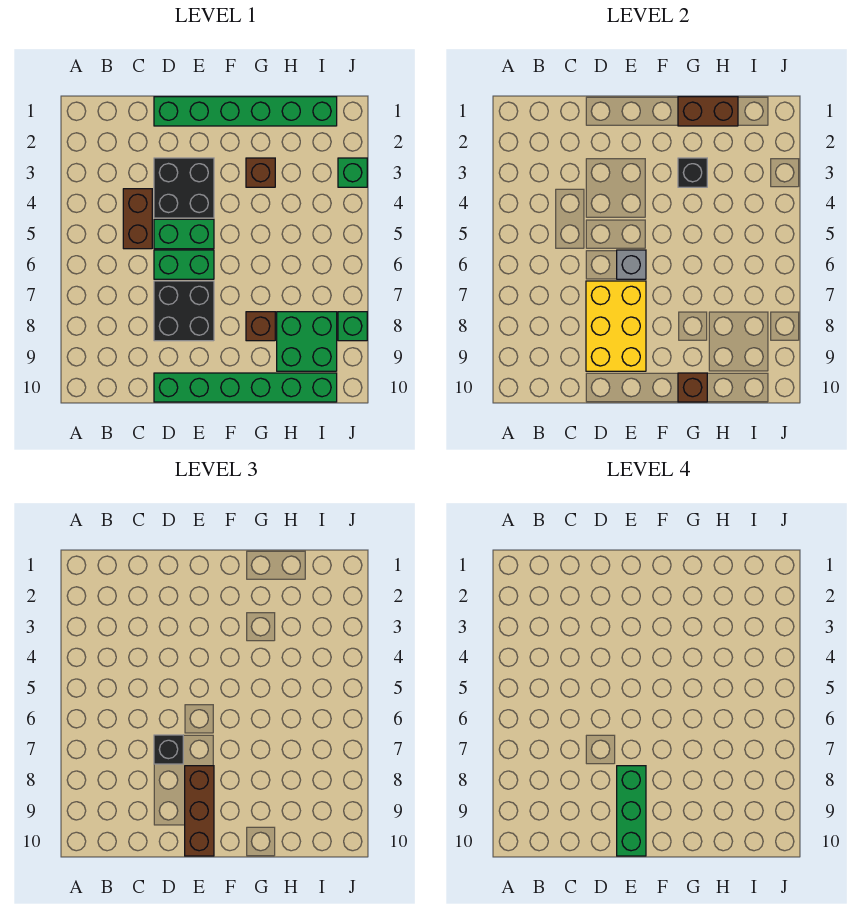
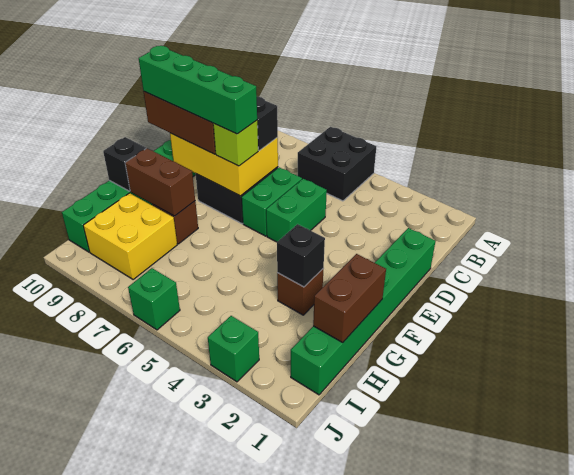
brown brick C4:C5 level 1 -> brown brick G8:G9 level 2
black brick D3:E4 level 1 -> black brick A5:B6 level 1
grey brick E6 level 2 -> none
none -> lime brick E7 level 3
green brick E8:E10 level 4 -> green brick E7:E10 level 4
brown brick G10 level 2 -> black brick G10 level 2
green brick H8:I9 level 1 -> yellow brick H8:I9 level 1
green brick J8 level 1 -> green brick J6 level 1

